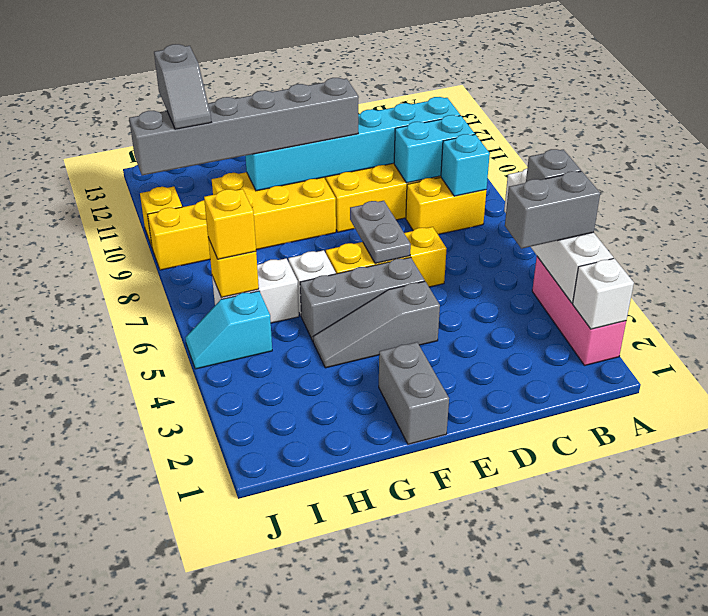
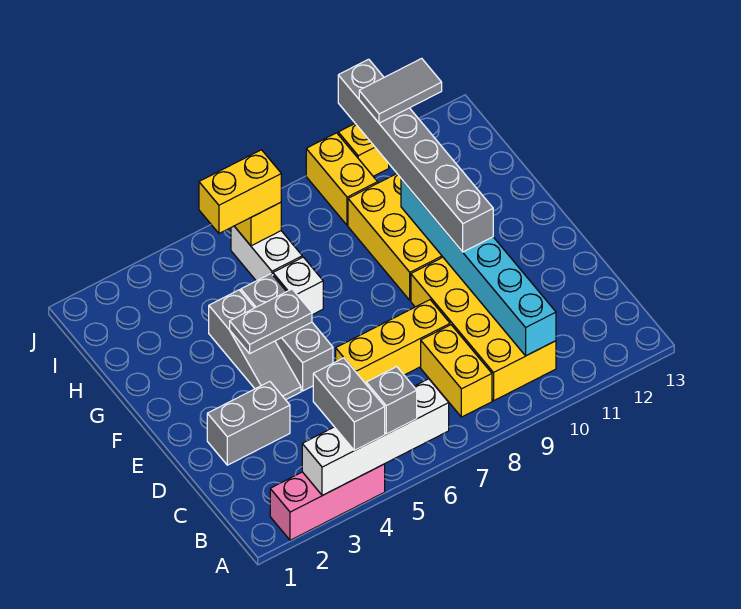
white brick A2 level 2 -> none
cyan brick B8 level 2 -> none
cyan brick B9:C9 level 2 -> none
yellow brick D6:F6 level 1 -> yellow brick D6:D8 level 1
grey slope E4:G4 level 1 top E -> grey slope E4:G4 level 1 top G
grey plate E6:E7 level 2 -> grey plate F4:F5 level 2
grey brick F1:F2 level 1 -> grey brick D2:D3 level 1
cyan slope I5:J5 level 1 top I -> none
yellow brick I6 level 3 -> yellow brick I5:I6 level 3
grey slope I10:I11 level 4 top 11 -> grey tile I10:I11 level 4

